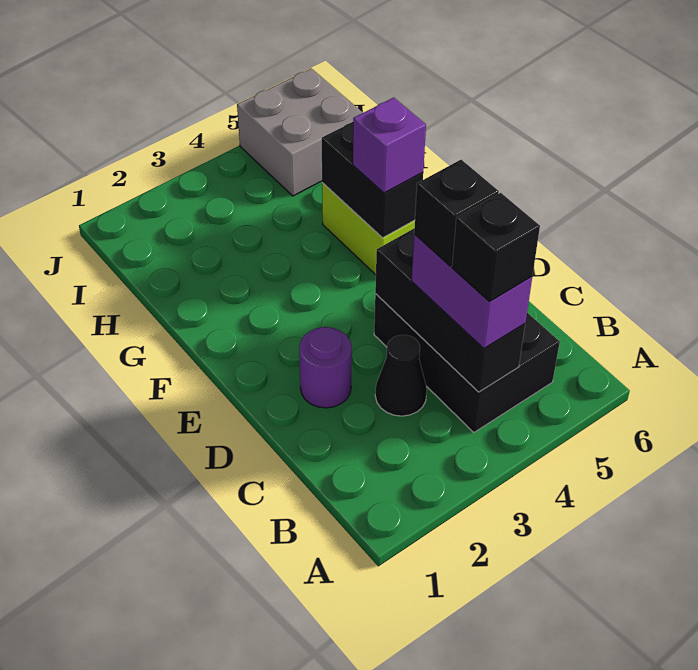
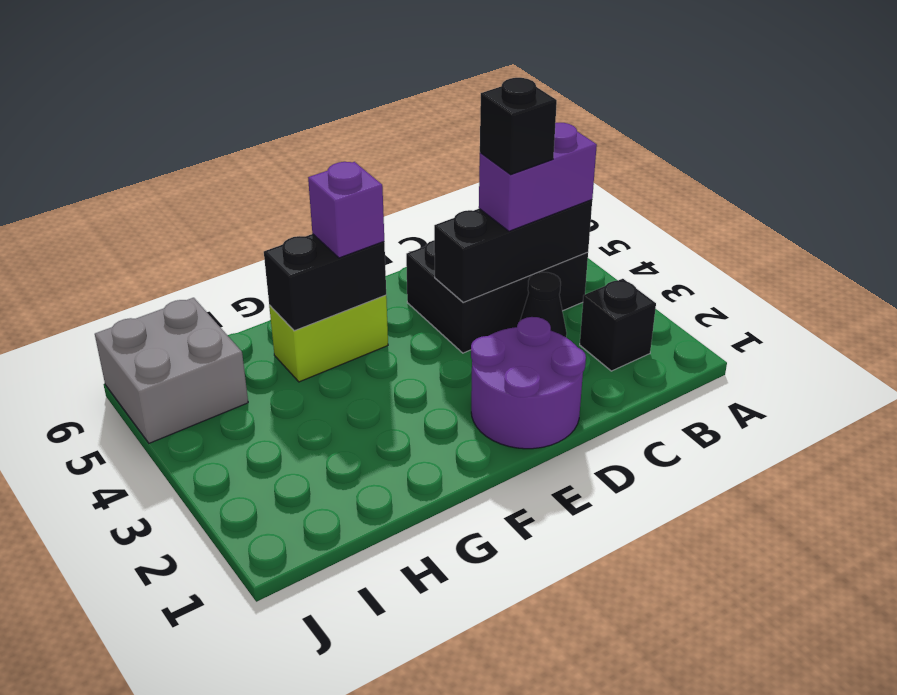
black brick B4 level 4 -> black brick B2 level 1
purple round brick D2 level 1 -> purple round brick D1:E2 level 1

